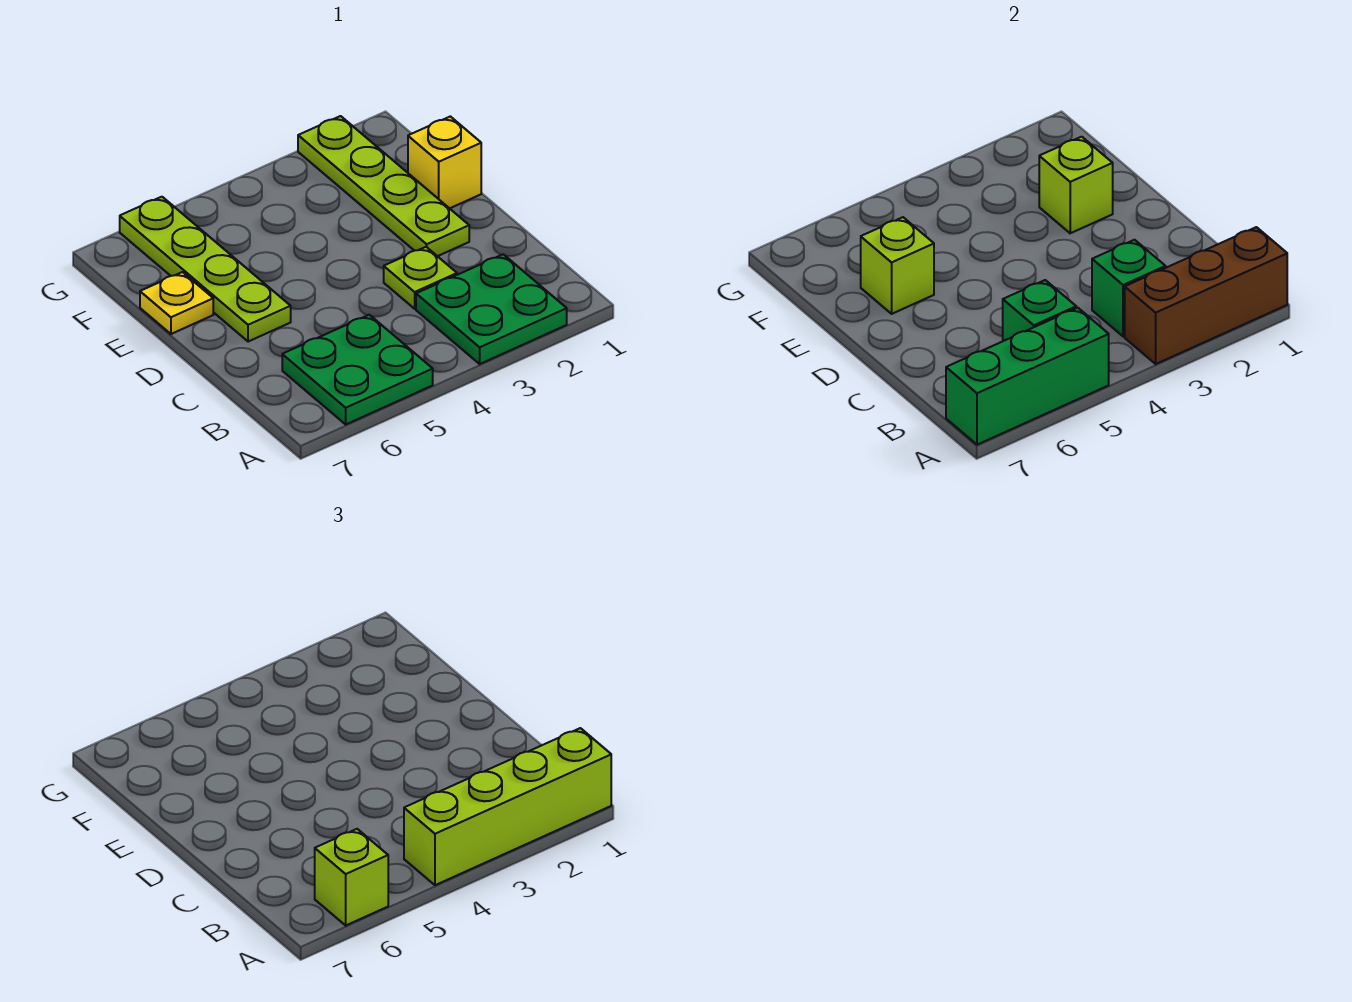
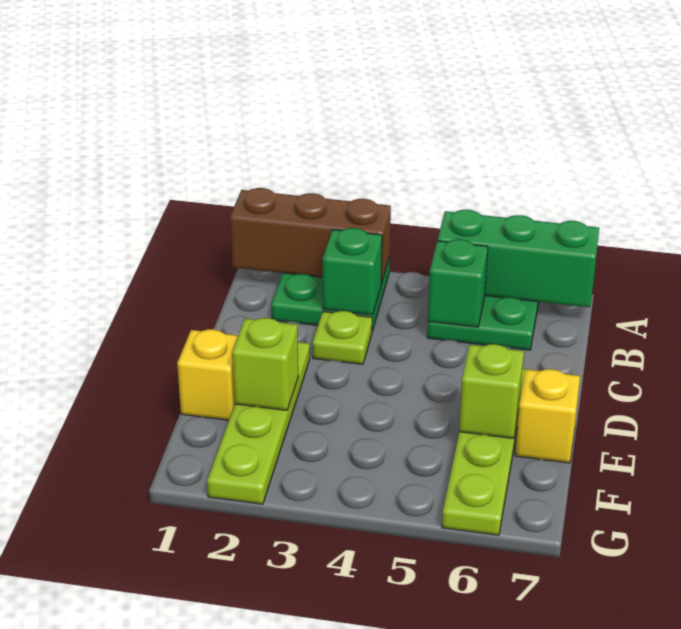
lime brick A1:A4 level 3 -> none
lime brick A6 level 3 -> none
yellow plate E7 level 1 -> yellow brick E7 level 1

